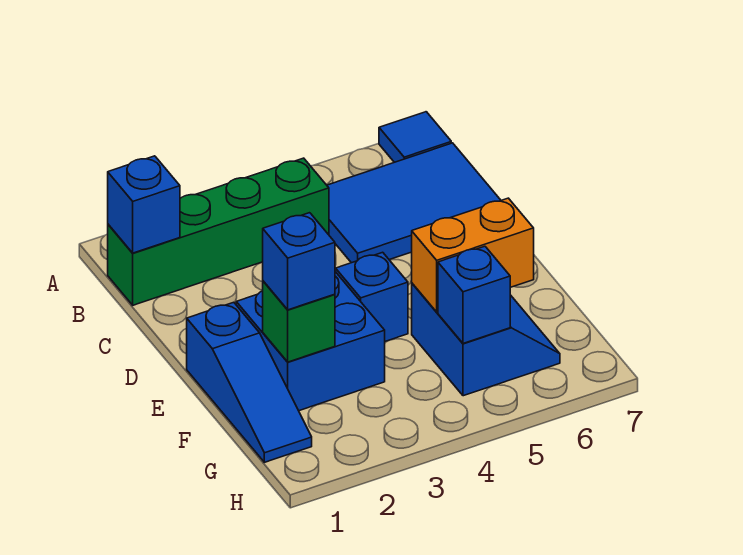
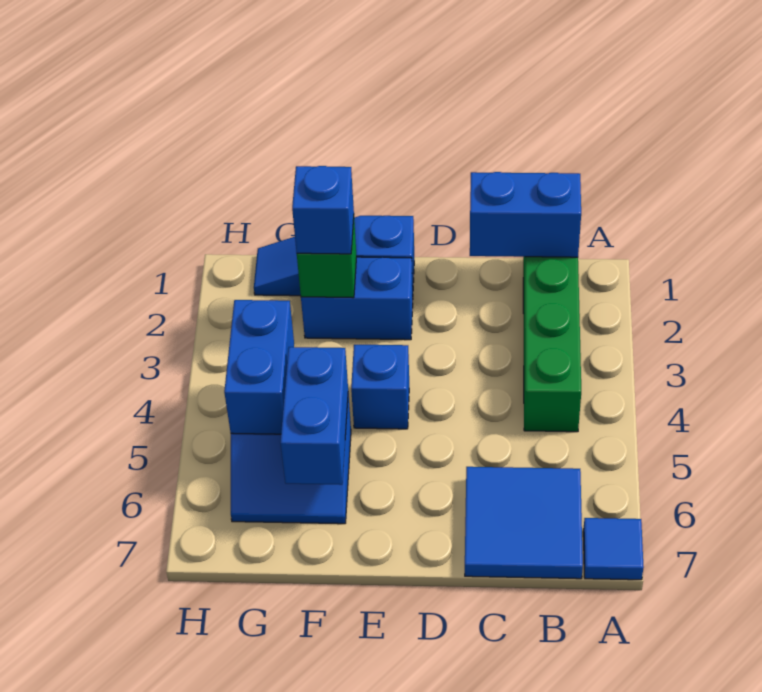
blue brick B1 level 2 -> blue brick B1:C1 level 2
blue tile B5:C7 level 1 -> blue tile B6:C7 level 1
blue brick E2:F3 level 1 -> blue brick E2:F2 level 1
orange brick F5:F6 level 2 -> blue brick F5:F6 level 2
blue brick G5 level 2 -> blue brick G4:G5 level 2

